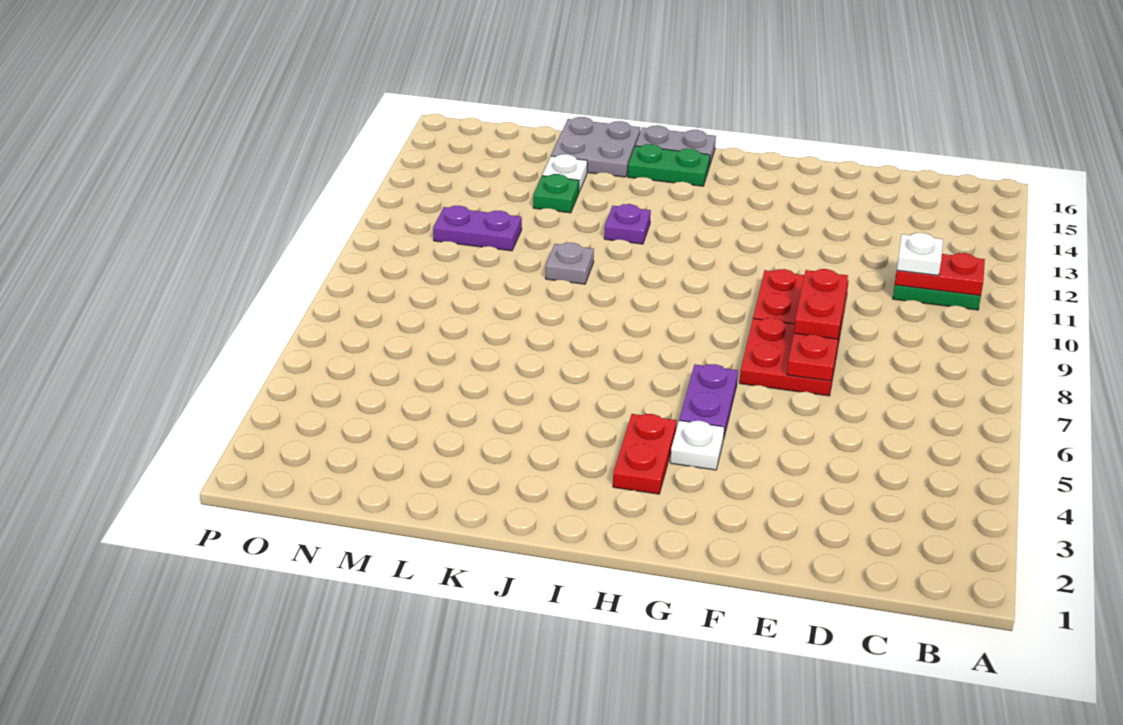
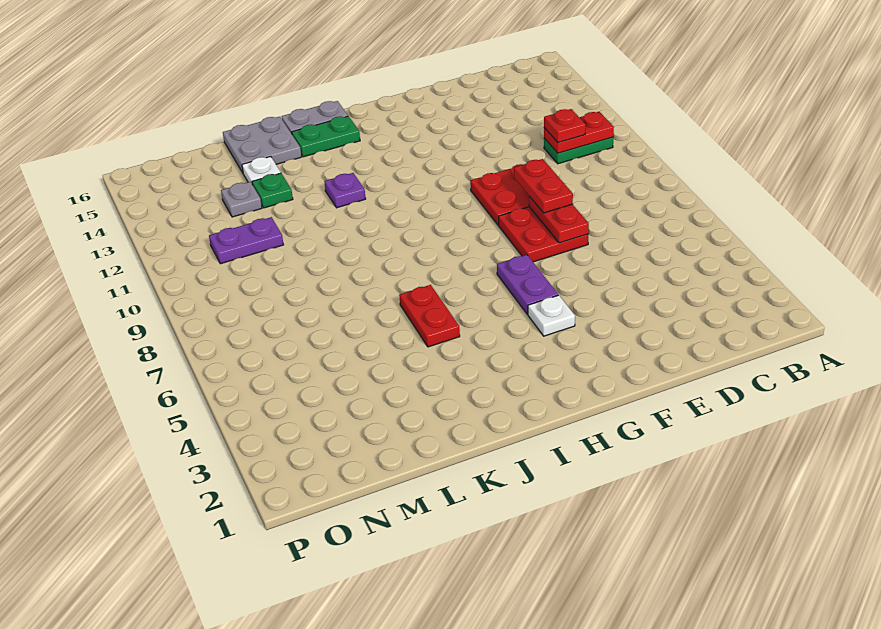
white plate C11 level 3 -> red plate C11 level 3
red plate H3:H4 level 1 -> red plate J5:J6 level 1
grey plate K10 level 1 -> grey plate M13 level 1

